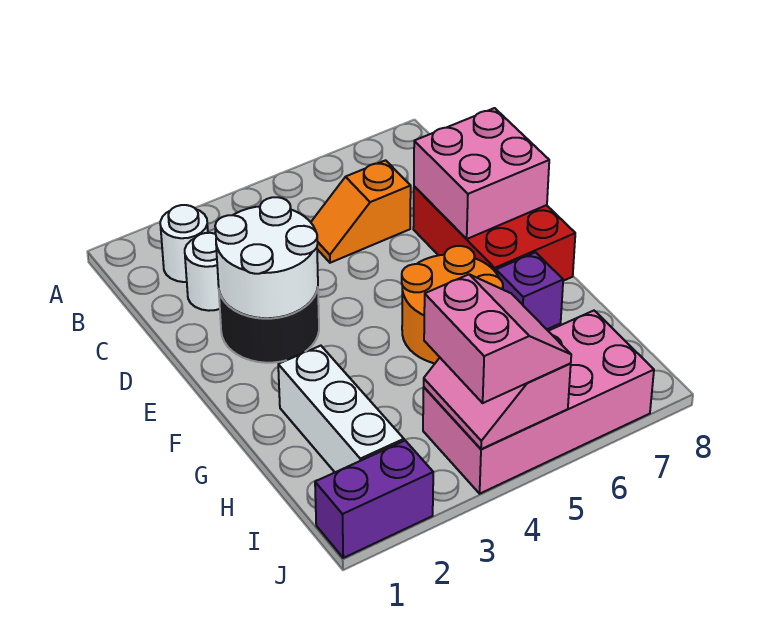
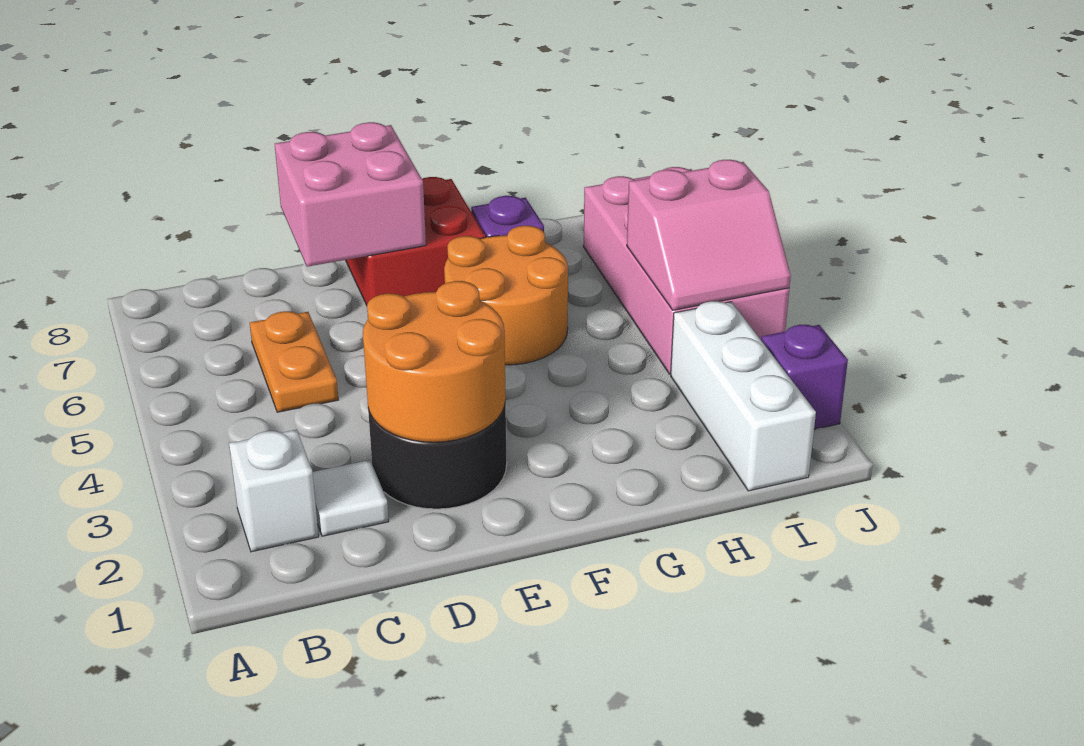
white round brick B2 level 1 -> white brick B2 level 1
white round brick C2 level 1 -> white tile C2 level 1
orange slope C5:C6 level 1 top 6 -> orange plate C5:C6 level 1
white round brick D2:E3 level 2 -> orange round brick D2:E3 level 2
red brick D7:F8 level 1 -> red brick E7:F8 level 1
white brick G2:I2 level 1 -> white brick I1:I3 level 1
pink slope I4:J5 level 3 top 4 -> none
purple brick J1:J2 level 1 -> purple brick J2 level 1

